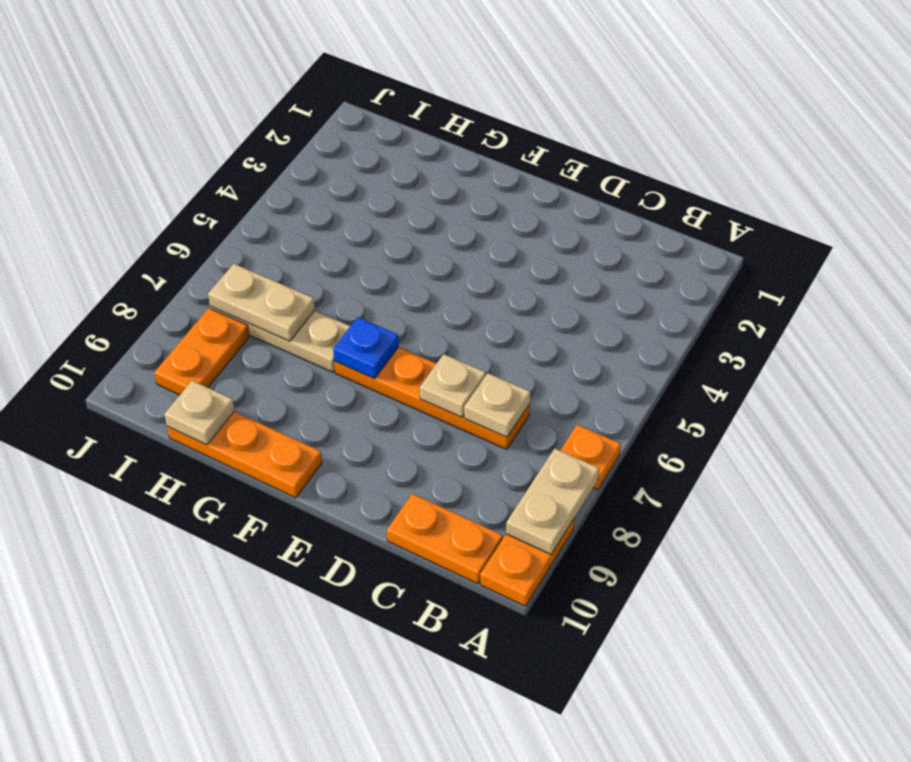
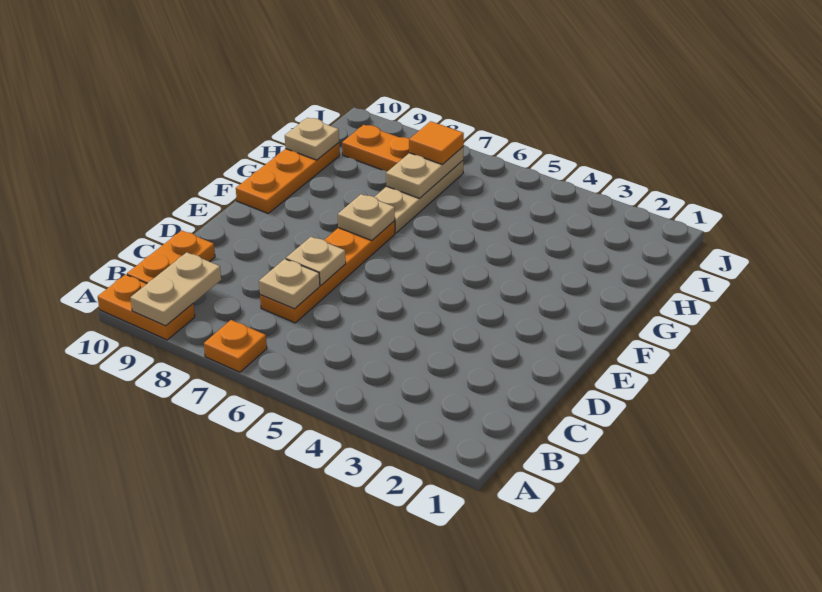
tan plate A8:A9 level 2 -> tan plate A9:B9 level 2
blue plate F7 level 2 -> tan plate F7 level 2
none -> orange tile I7 level 3

